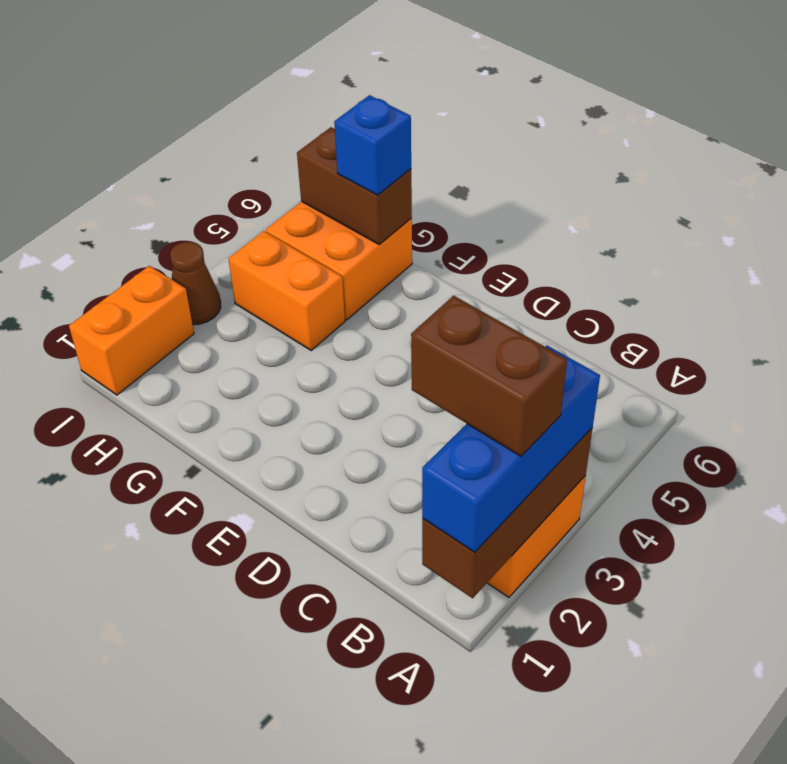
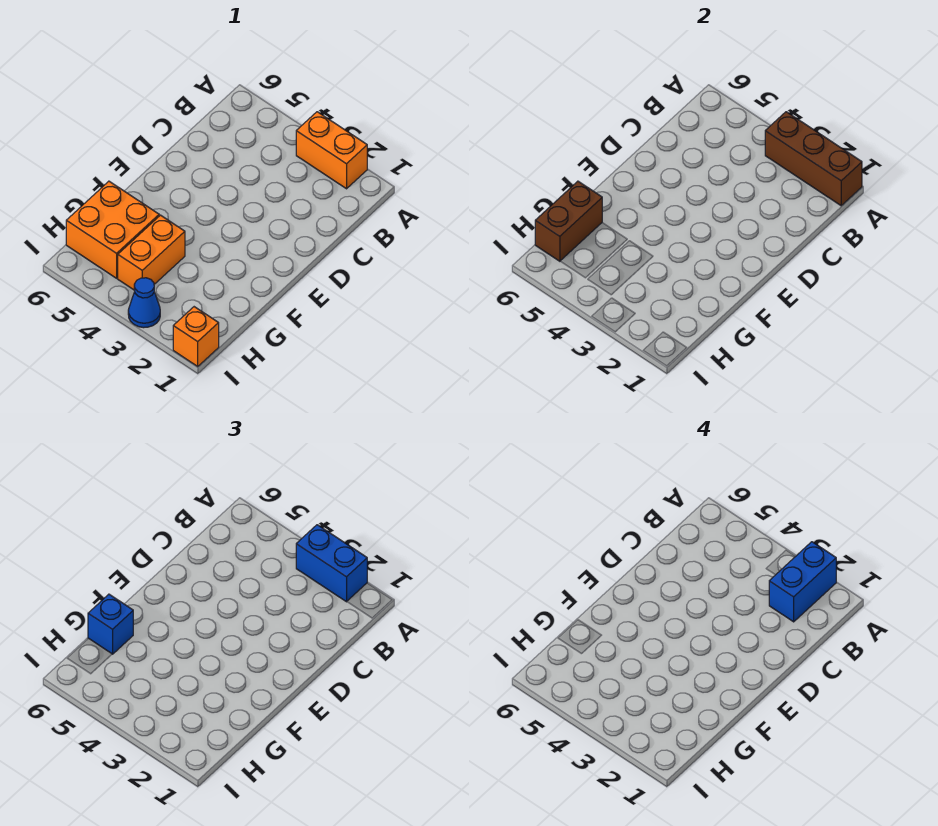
blue brick A1:A3 level 3 -> blue brick A2:A3 level 3
brown brick A2:B2 level 4 -> blue brick A2:B2 level 4
orange brick I1:I2 level 1 -> orange brick I1 level 1
brown cone I3 level 1 -> blue cone I3 level 1

